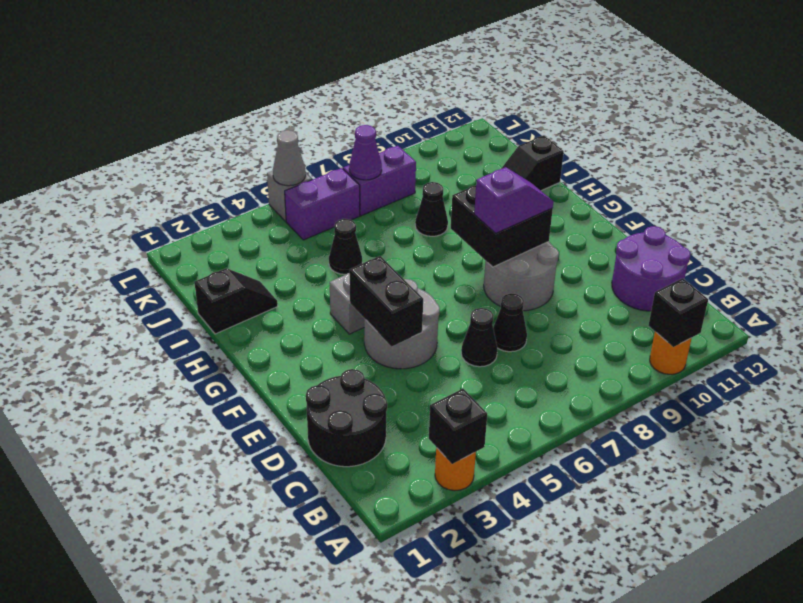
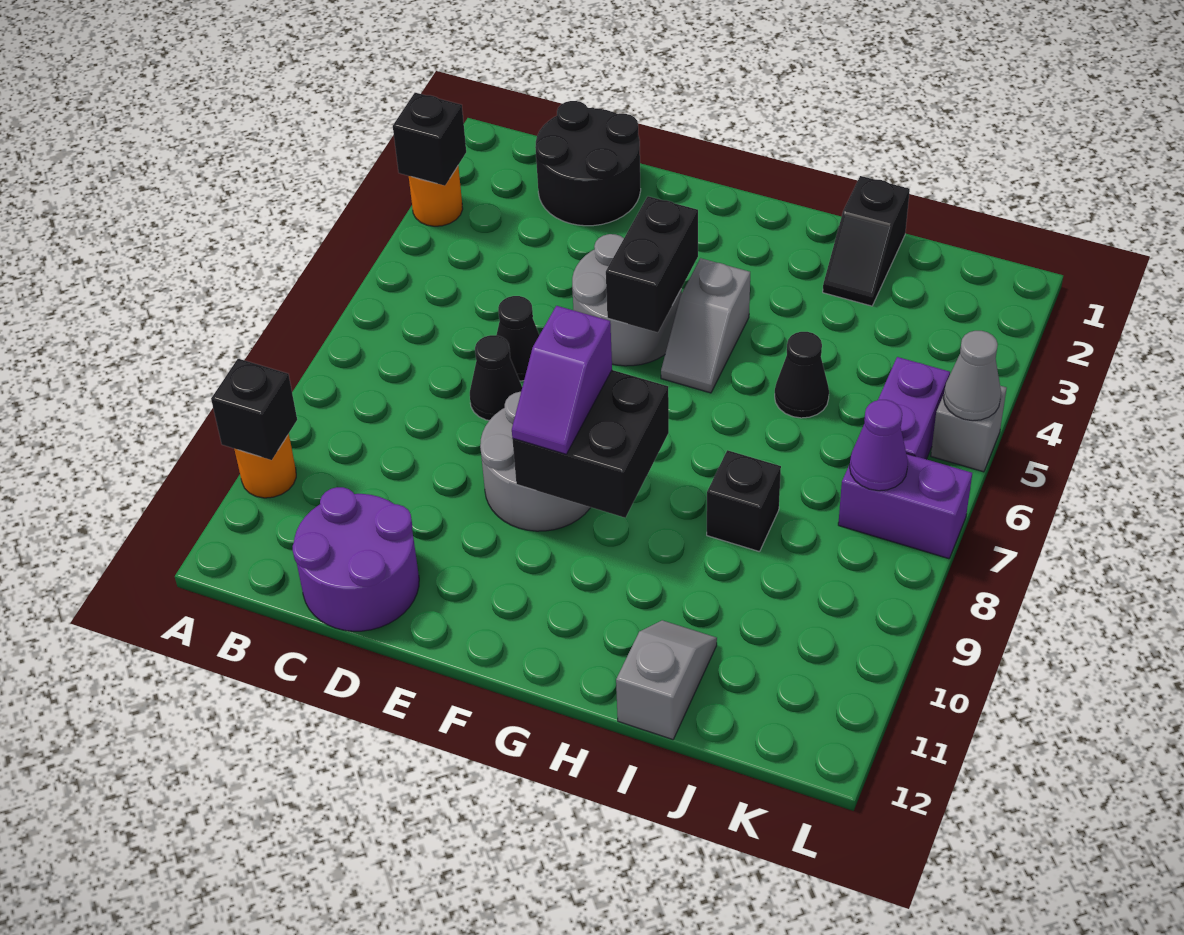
black brick E4:F4 level 2 -> black brick F4:F5 level 2
black cone I8 level 1 -> black brick I8 level 1
black slope I11:I12 level 1 top 12 -> grey slope I11:I12 level 1 top 12
purple brick K7:K8 level 1 -> purple brick K7:L7 level 1

